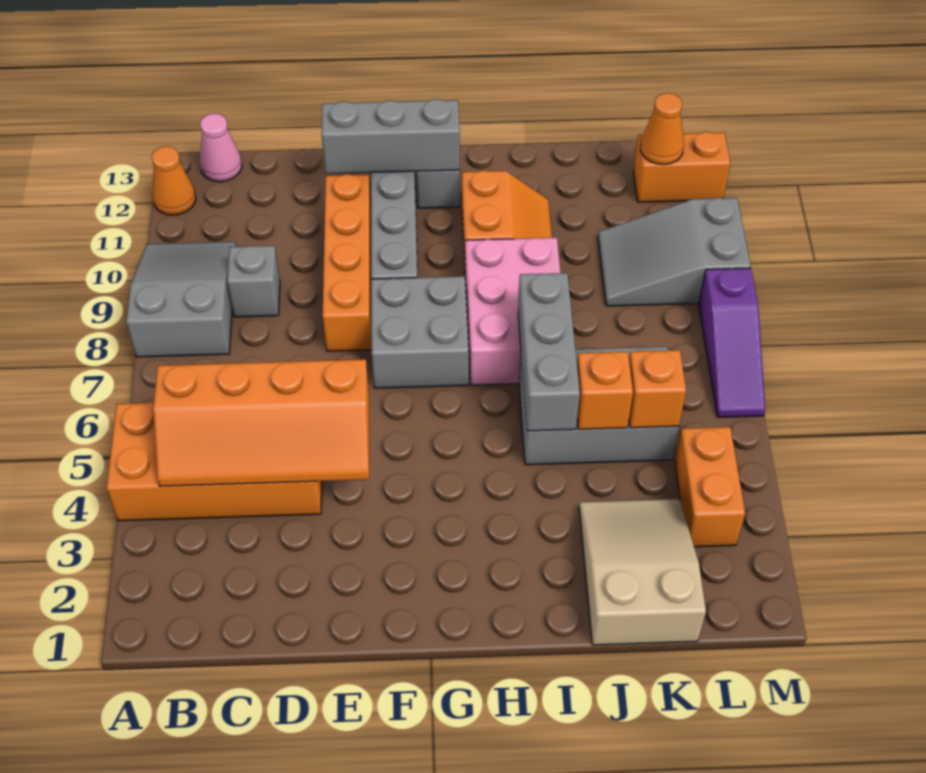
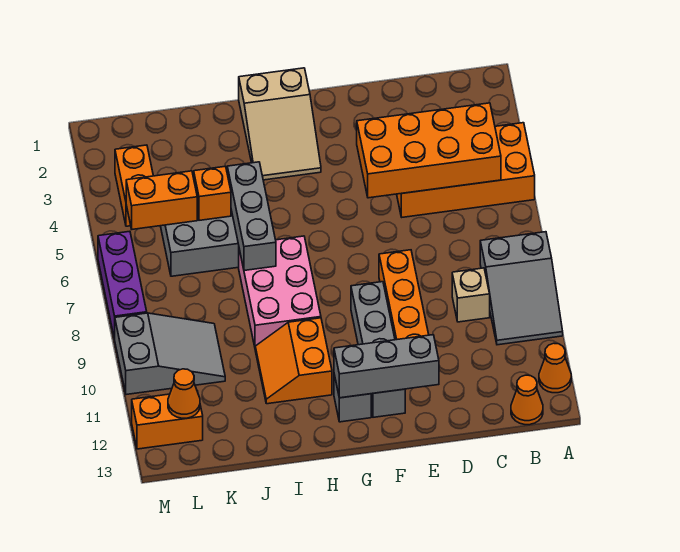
orange slope B4:E5 level 2 top 5 -> orange brick B4:E5 level 2
pink cone B13 level 1 -> orange cone B13 level 1
grey brick C9 level 1 -> tan brick C9 level 1
grey brick F7:G8 level 1 -> none
tan slope J1:K3 level 1 top 1 -> tan slope G1:H3 level 1 top 1
orange brick K5 level 2 -> orange brick K5:L5 level 2
purple slope M6:M8 level 1 top 8 -> purple brick M6:M8 level 1

